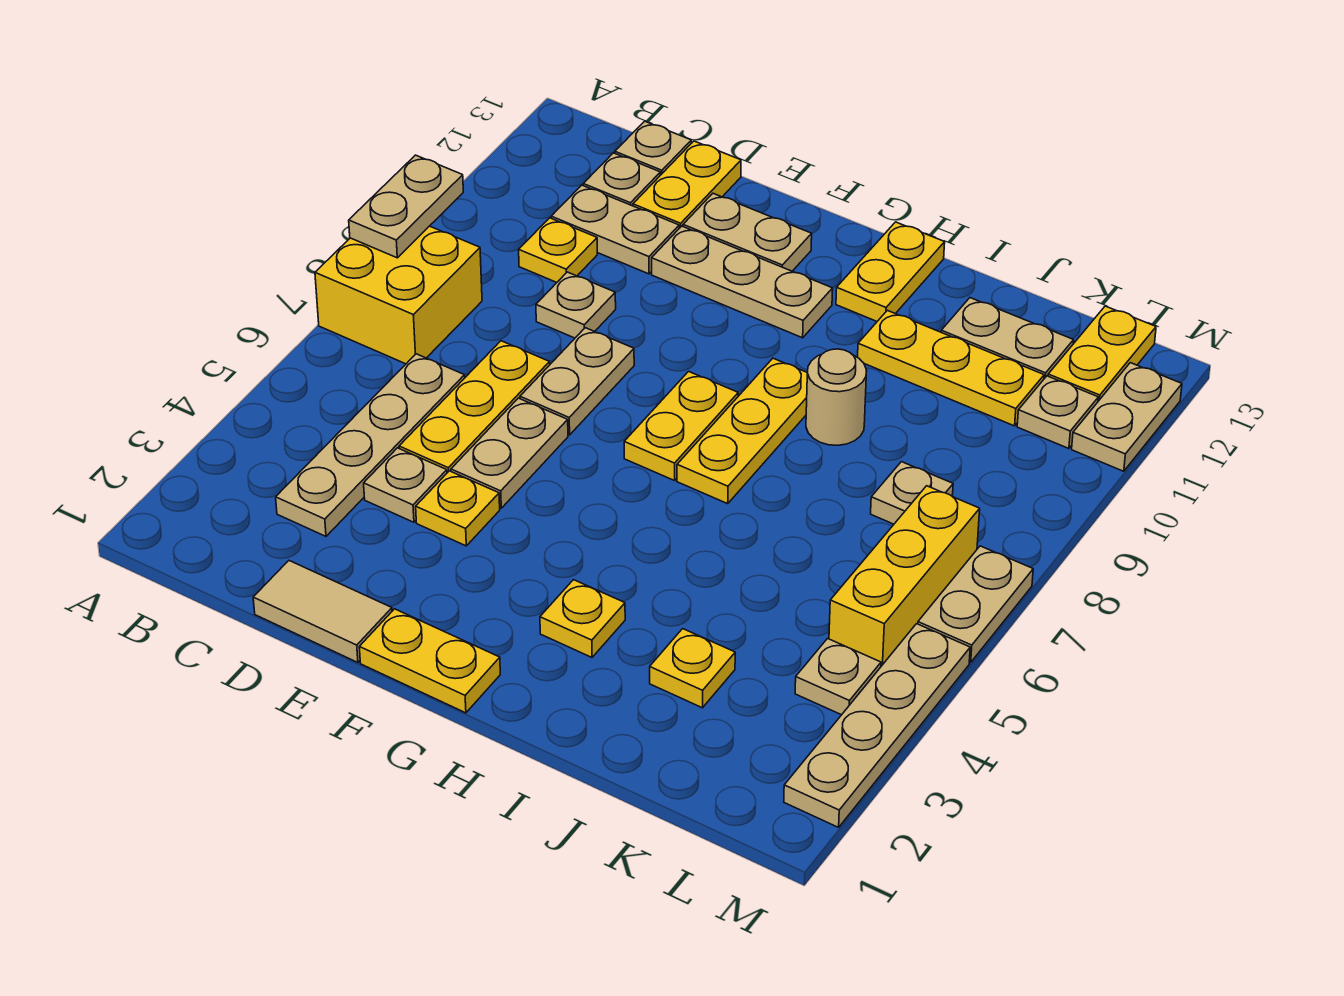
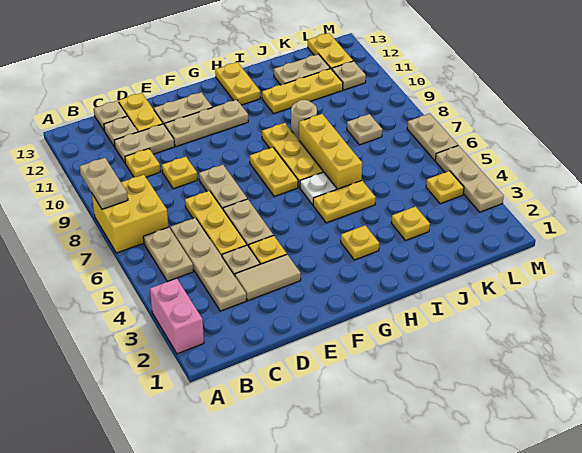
none -> pink brick A2:A3 level 1
tan tile D1:E1 level 1 -> tan tile D3:E3 level 1
tan plate D9 level 1 -> yellow plate D9 level 1
yellow plate F1:G1 level 1 -> yellow plate H5:I5 level 1
none -> white plate H6 level 1
tan plate L4 level 1 -> yellow plate L4 level 1
yellow brick L5:L7 level 1 -> yellow brick I6:I8 level 1
tan plate M2:M5 level 1 -> tan plate M3:M5 level 1
tan plate M11:M12 level 1 -> tan plate B5:B6 level 1

